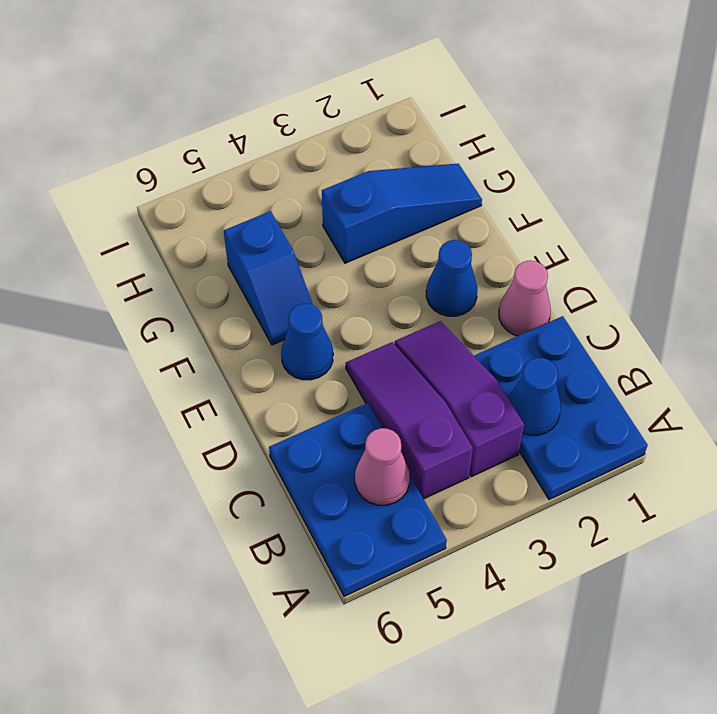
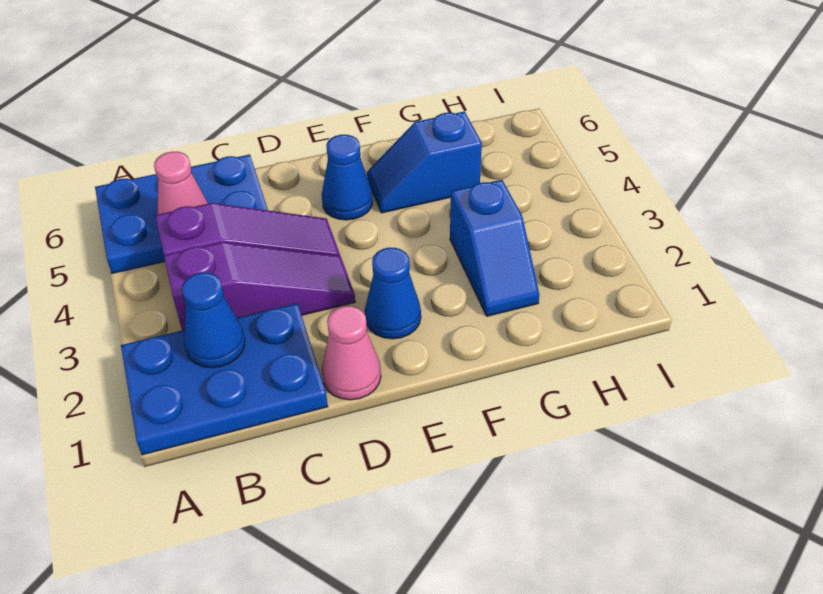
blue slope G1:G3 level 1 top 3 -> blue slope G2:G3 level 1 top 3

